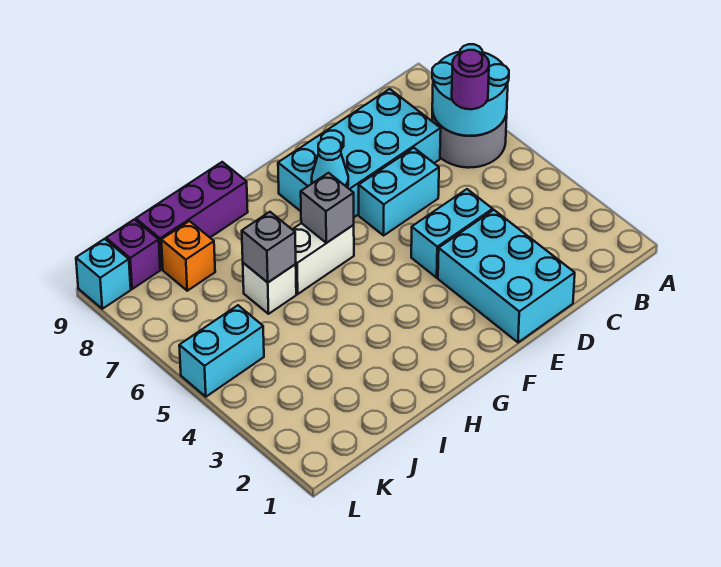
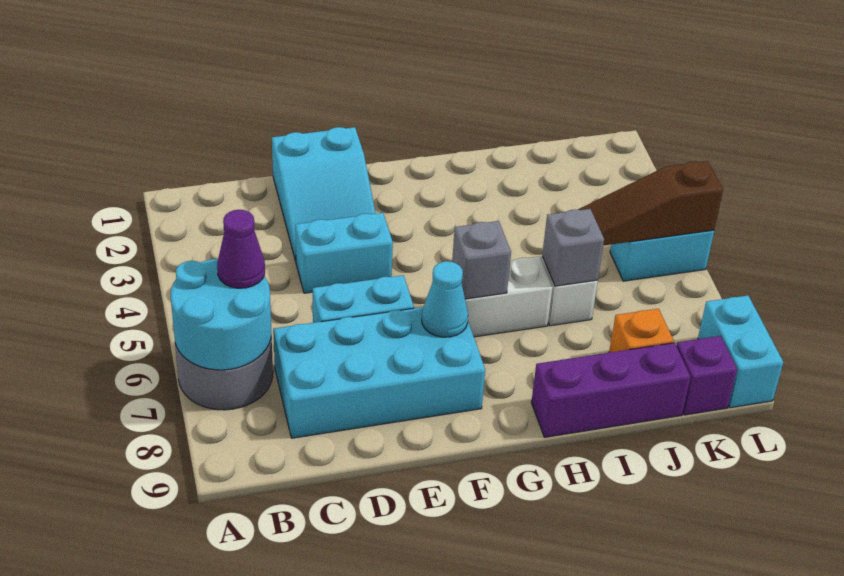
purple round brick B6 level 3 -> purple cone B6 level 3
cyan brick D1:E3 level 1 -> cyan slope D1:E3 level 1 top 1
none -> brown slope J5:L5 level 2 top L
cyan brick L9 level 1 -> cyan brick L8:L9 level 1

